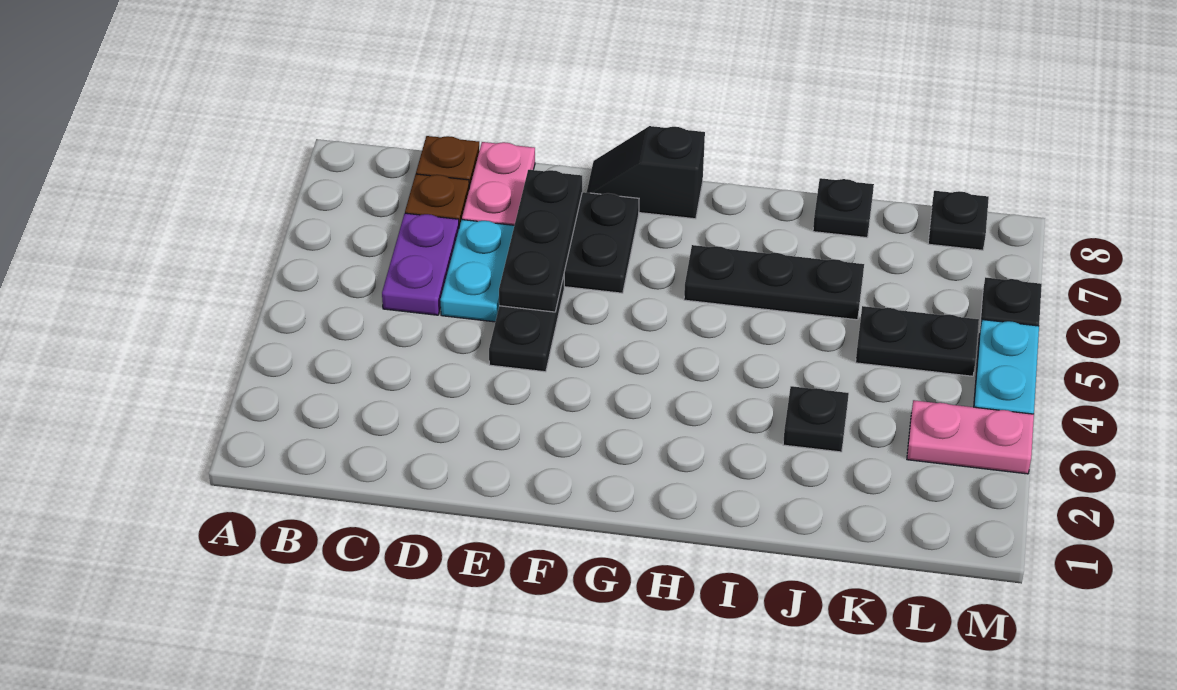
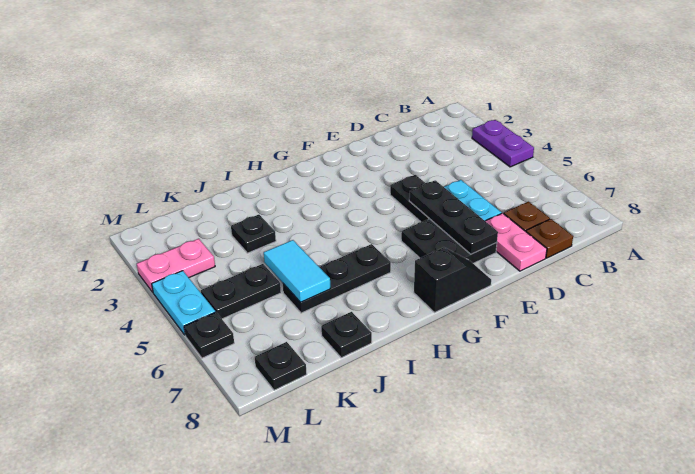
purple plate C5:C6 level 1 -> purple plate A3:A4 level 1
none -> cyan tile J5:J6 level 2

